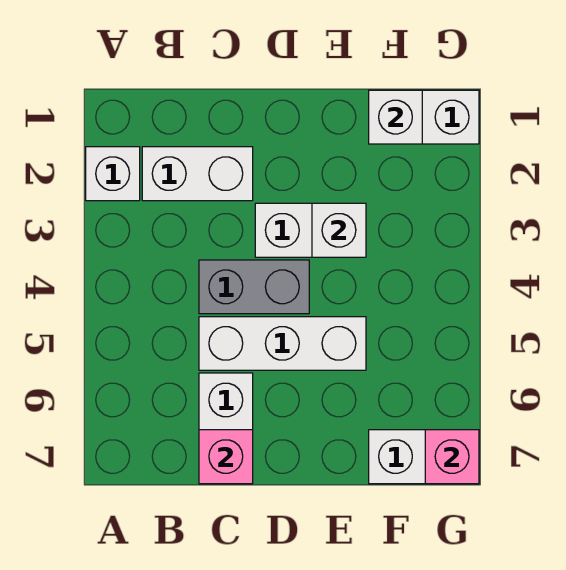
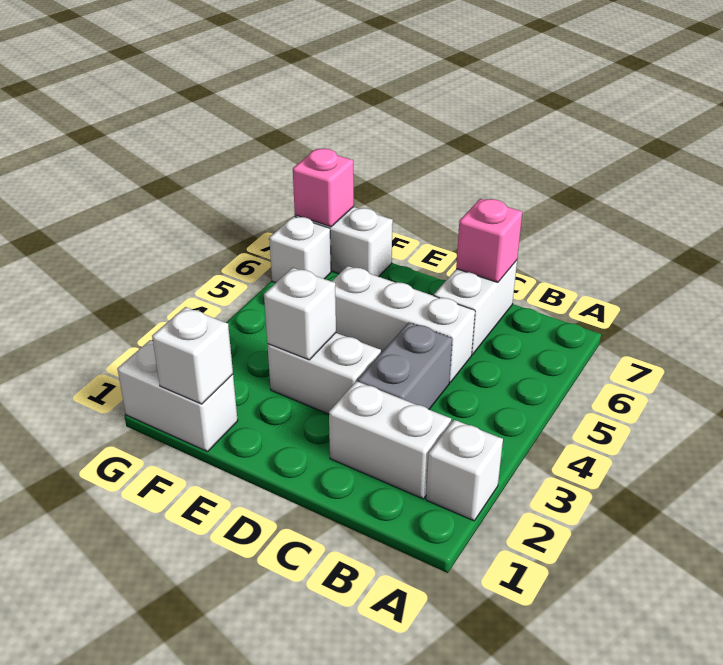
grey brick C4:D4 level 1 -> grey brick C3:C4 level 1
none -> white brick G6 level 1

